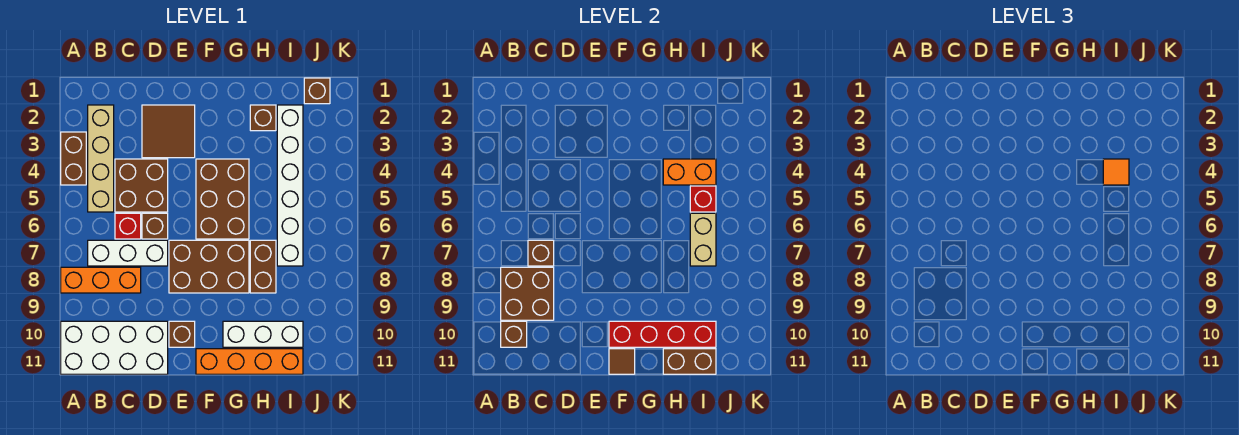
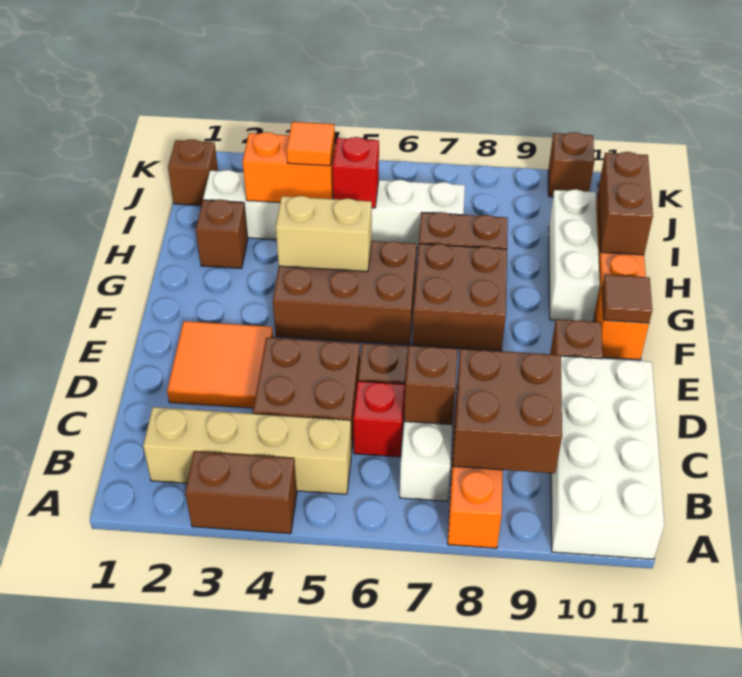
brown brick B10 level 2 -> brown brick K10 level 1
brown tile D2:E3 level 1 -> orange tile D2:E3 level 1
brown brick E7:G8 level 1 -> brown brick F7:G8 level 1
red brick F10:I10 level 2 -> none
orange brick H4:I4 level 2 -> orange brick I3:I4 level 2
tan brick I6:I7 level 2 -> tan brick G4:G5 level 2

